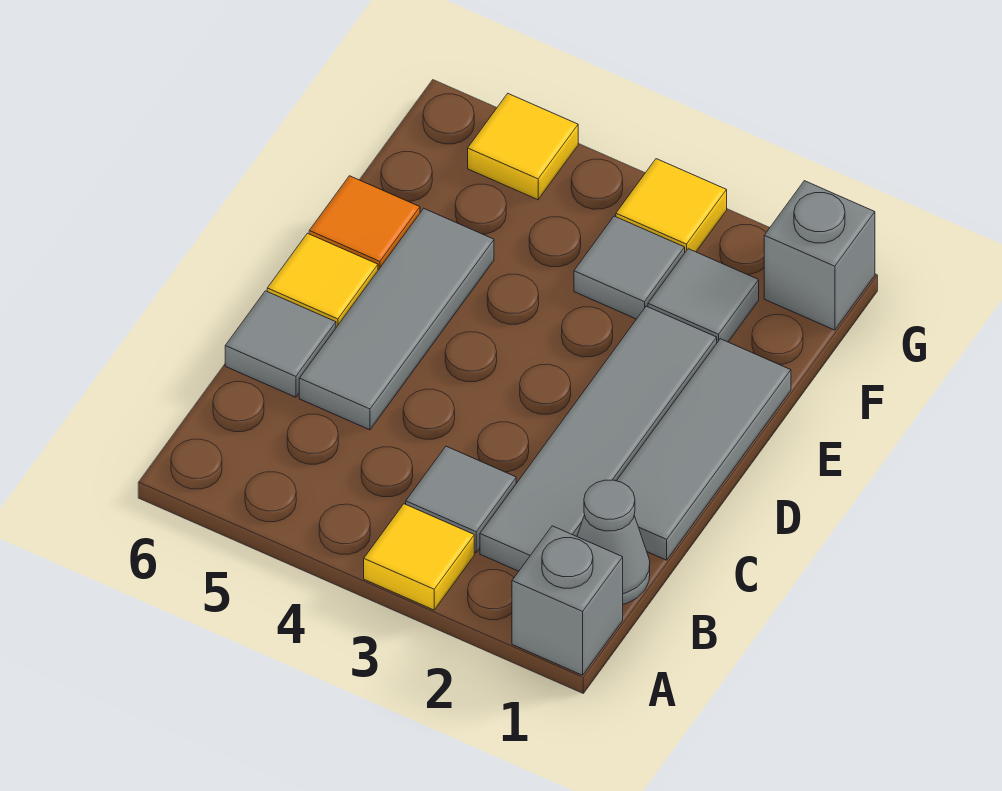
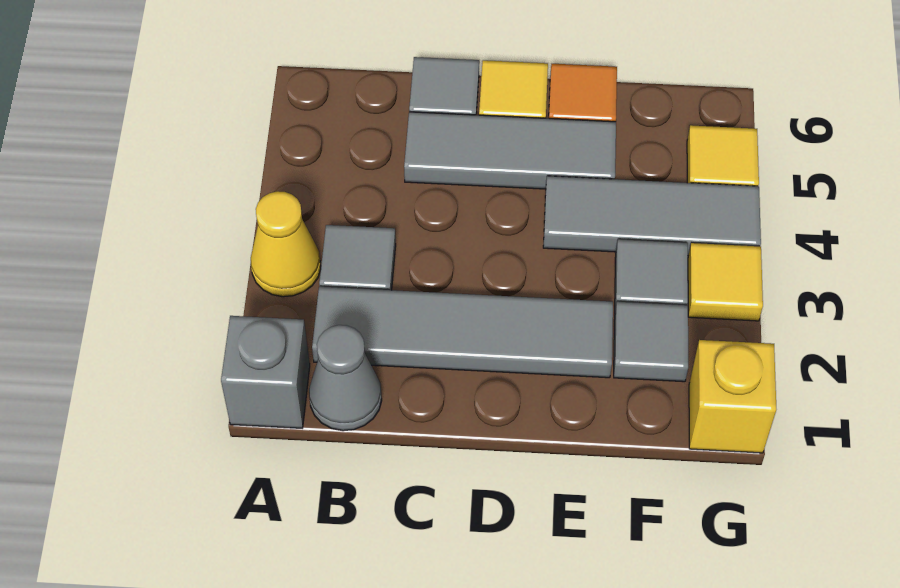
yellow tile A3 level 1 -> yellow cone A3 level 1
grey tile C1:E1 level 1 -> grey tile E4:G4 level 1
grey brick G1 level 1 -> yellow brick G1 level 1

